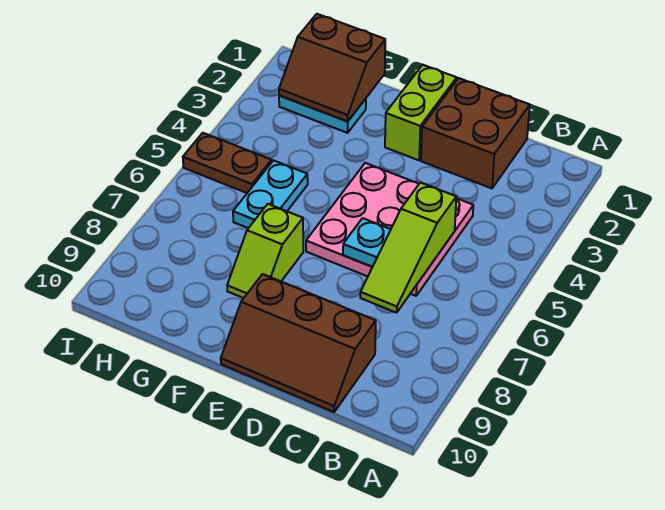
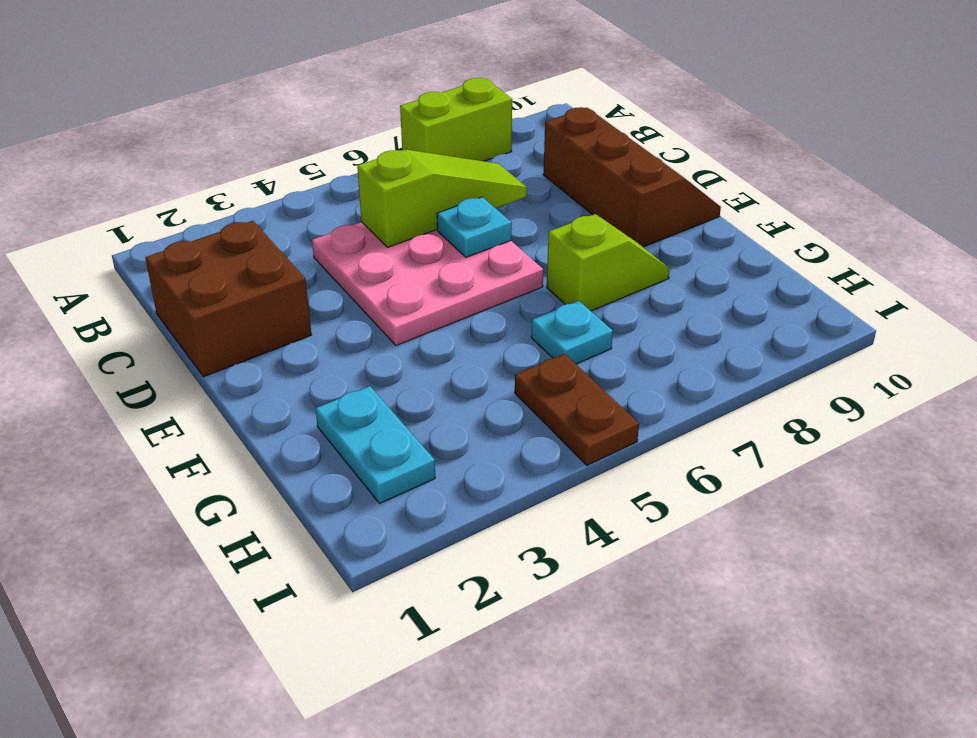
lime brick E1:E2 level 1 -> lime brick A7:A8 level 1
brown slope G1:H2 level 2 top 1 -> none
cyan plate G5:G6 level 1 -> cyan plate G6 level 1

